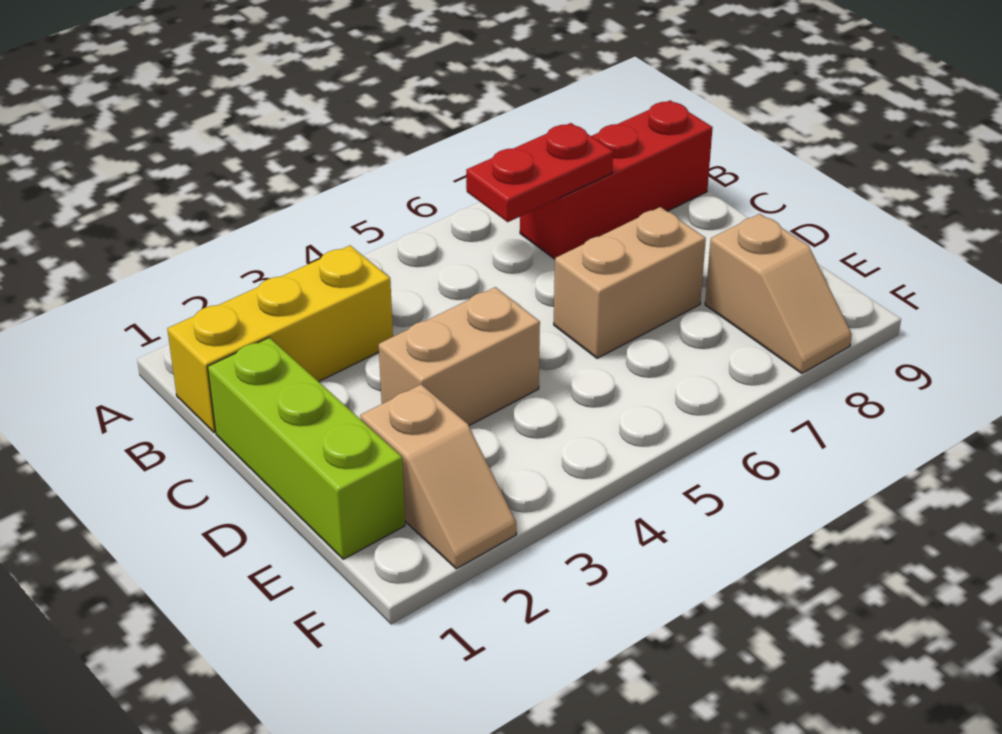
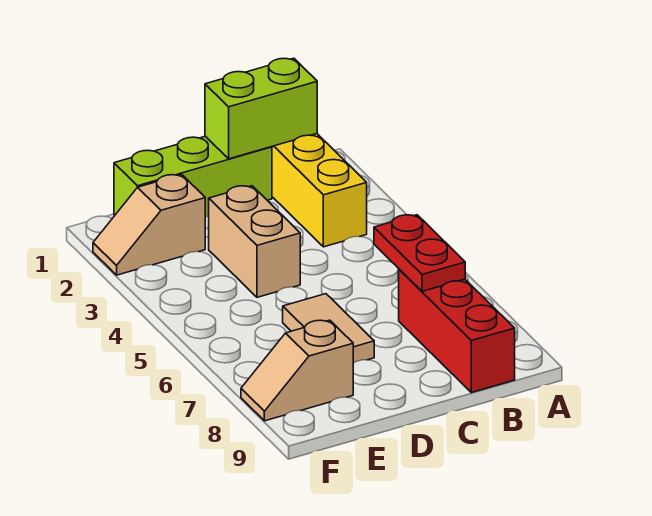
none -> lime brick B1:C1 level 2
tan brick D6:D7 level 1 -> tan tile D6:D7 level 1

